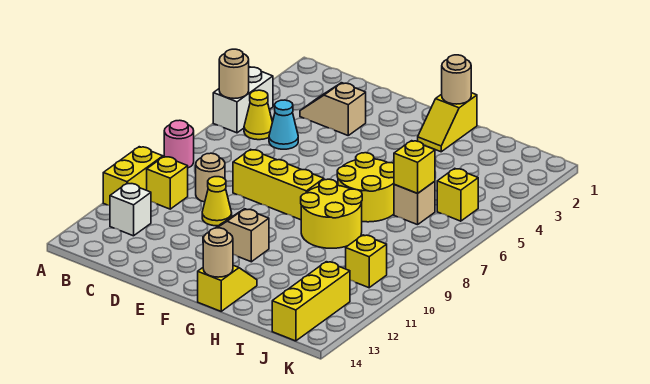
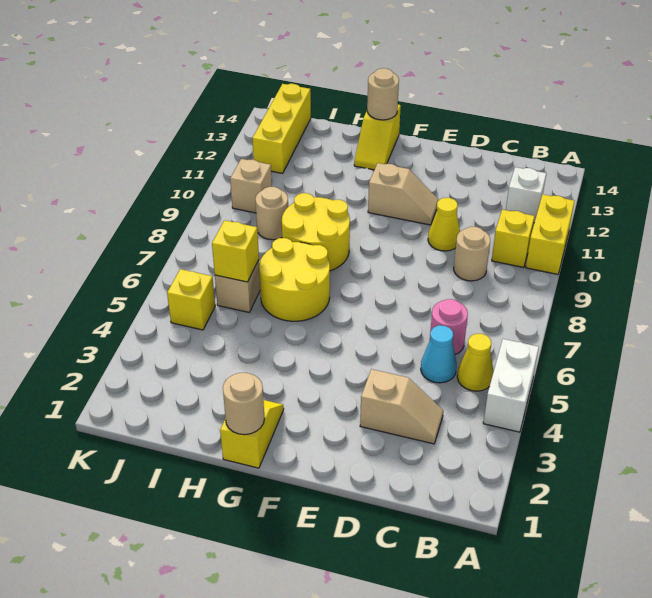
tan round brick A5 level 2 -> tan round brick I9 level 1
pink round brick A8 level 1 -> pink round brick C6 level 1
yellow brick D8:F8 level 1 -> none
yellow brick J10 level 1 -> tan brick J10 level 1

